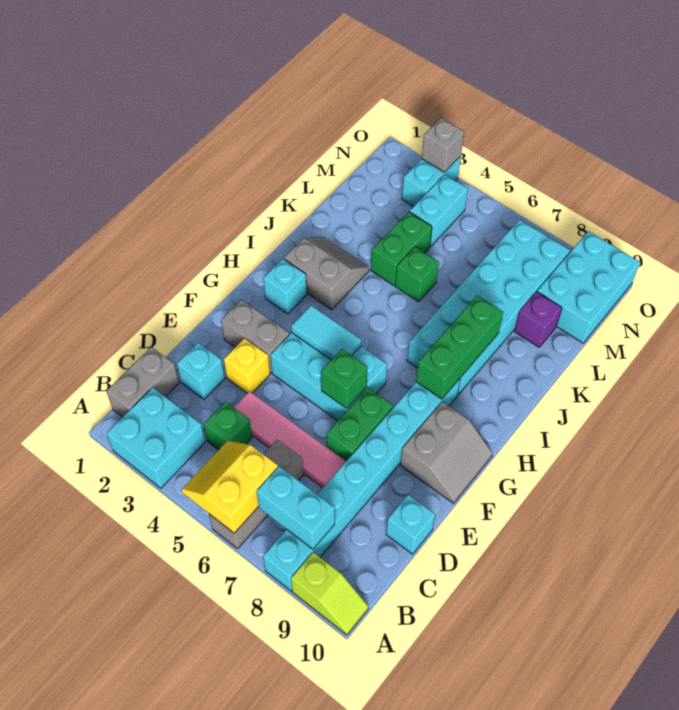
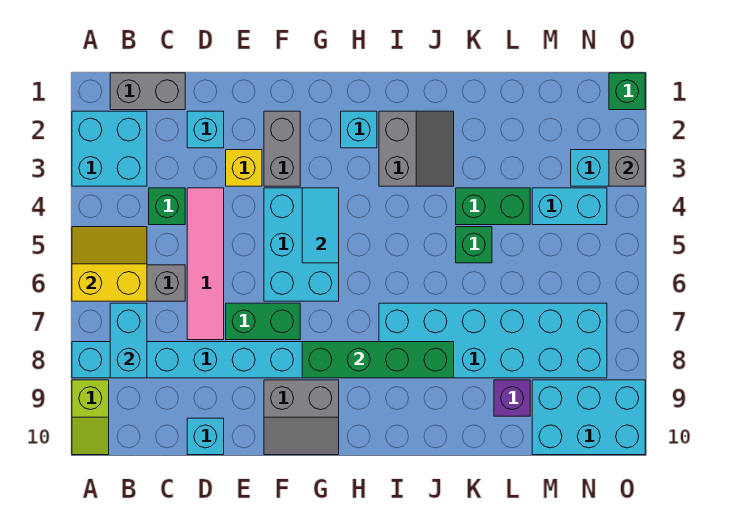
green brick F6 level 2 -> green brick O1 level 1
green brick H8:J8 level 2 -> green brick G8:J8 level 2

